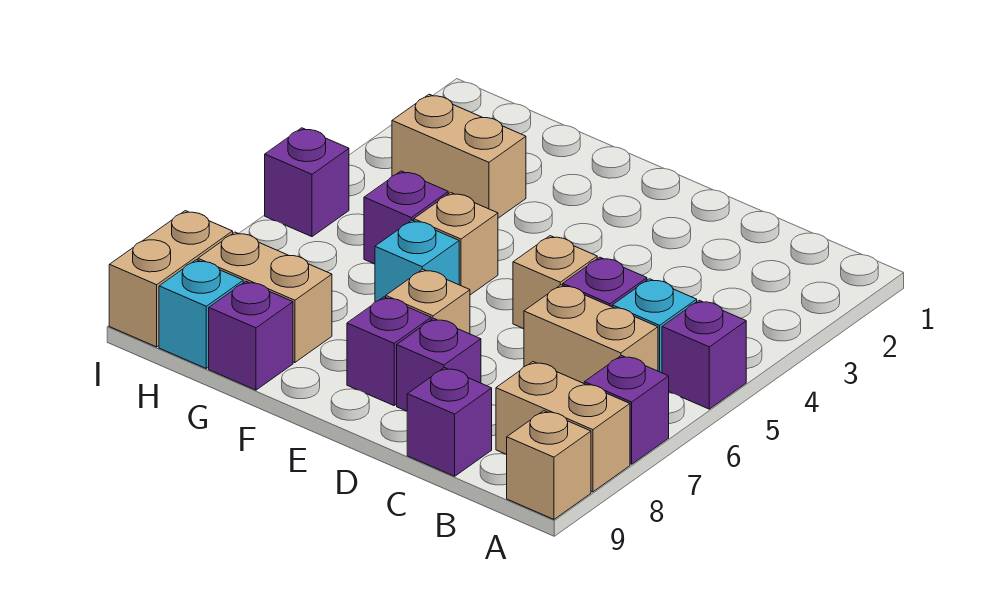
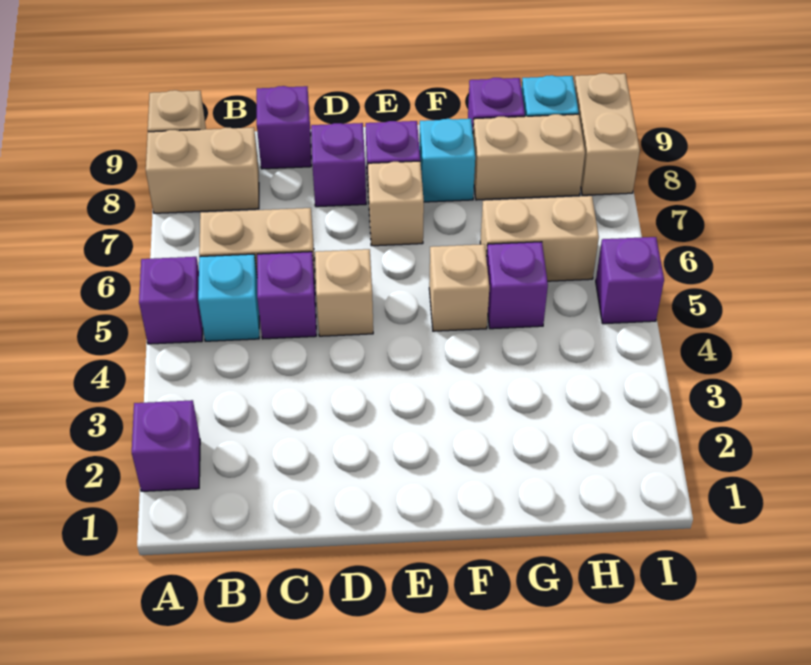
purple brick A7 level 1 -> purple brick A2 level 1
cyan brick F6 level 1 -> cyan brick F8 level 1
tan brick G3:H3 level 1 -> tan brick G6:H6 level 1

